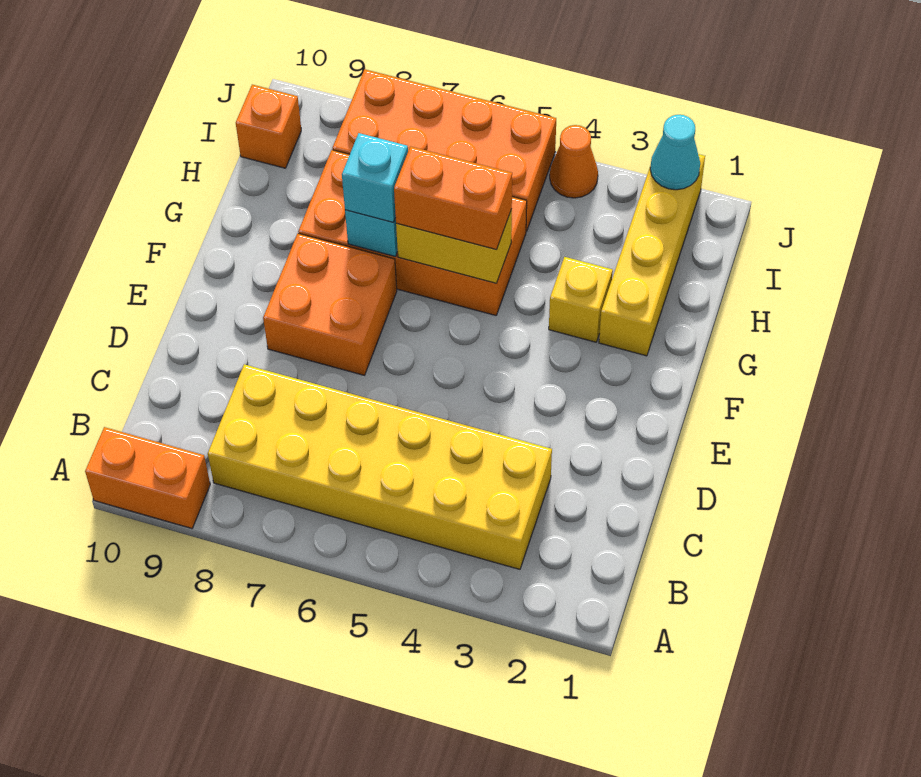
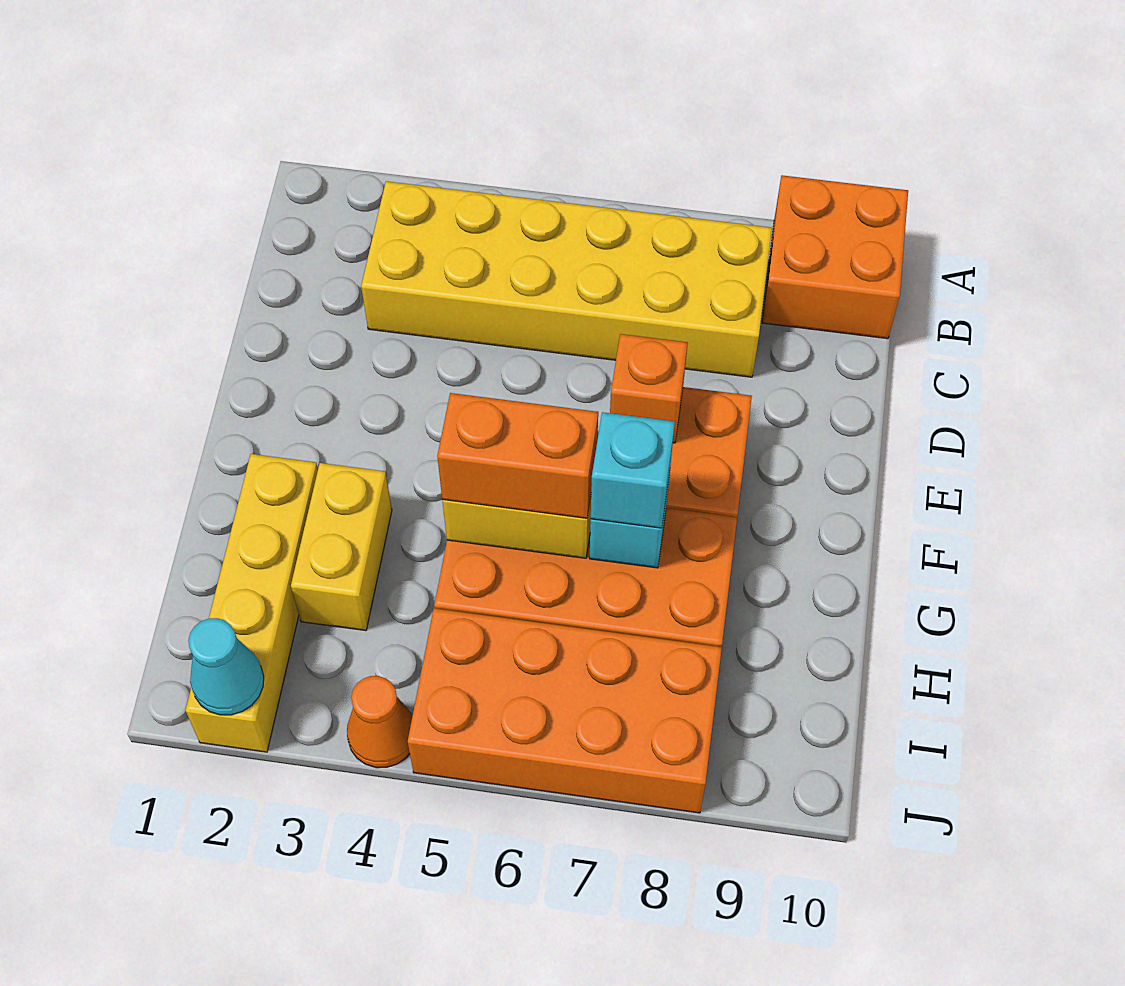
orange brick A9:A10 level 1 -> orange brick A9:B10 level 1
yellow brick G3 level 1 -> yellow brick G3:H3 level 1
orange brick I10 level 1 -> orange brick E7 level 2

